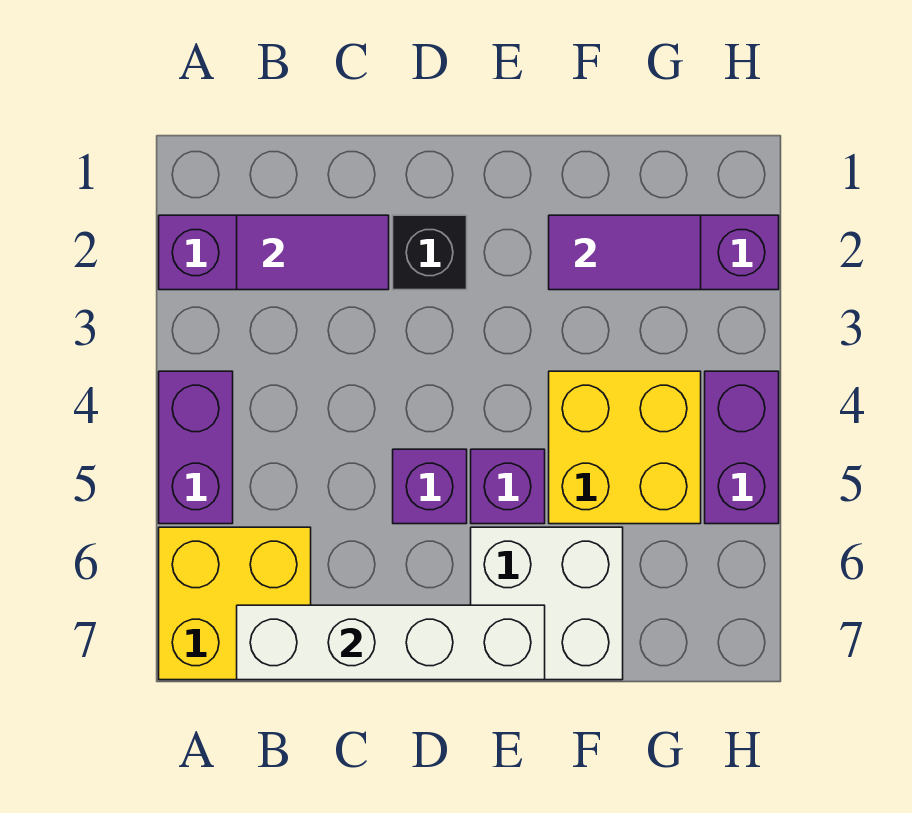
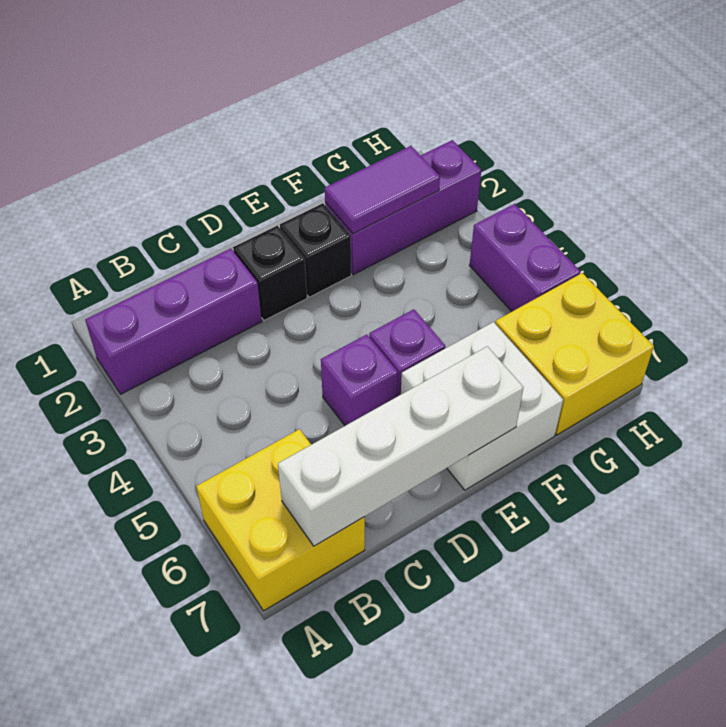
purple brick A4:A5 level 1 -> none
purple tile B2:C2 level 2 -> none
none -> black brick E2 level 1
yellow brick F4:G5 level 1 -> yellow brick G6:H7 level 1

